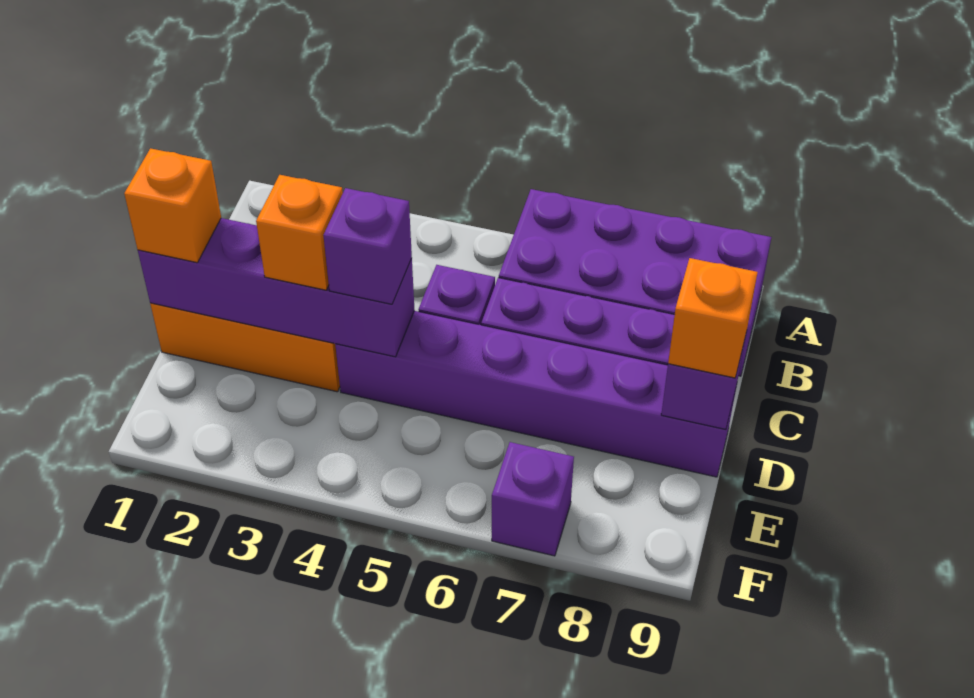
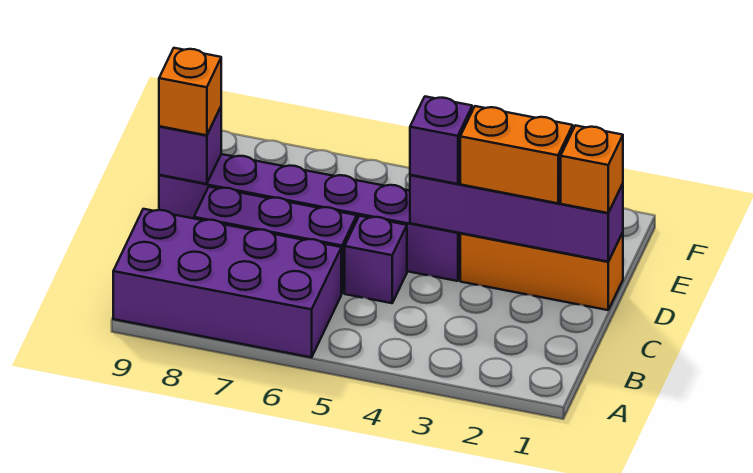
orange brick D3 level 3 -> orange brick D2:D3 level 3
purple brick F7 level 1 -> none

